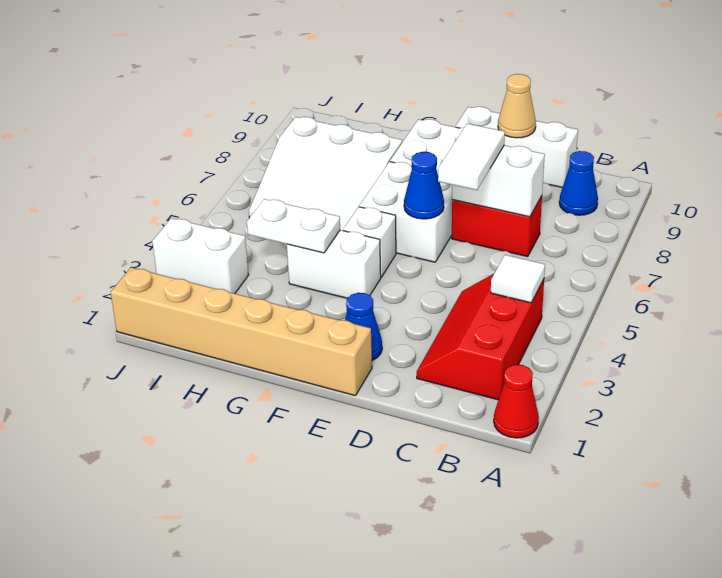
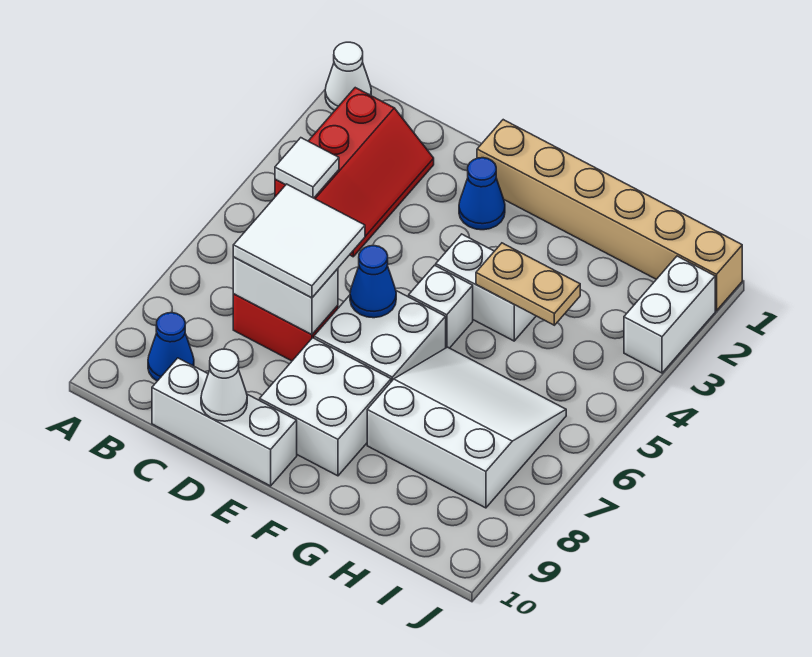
red cone A1 level 1 -> white cone A1 level 1
white tile D6:D7 level 3 -> white tile C6:D7 level 3
tan cone D10 level 2 -> white cone D10 level 2
white plate G4:H4 level 2 -> tan plate G4:H4 level 2
white brick I3:J3 level 1 -> white brick J2:J3 level 1

